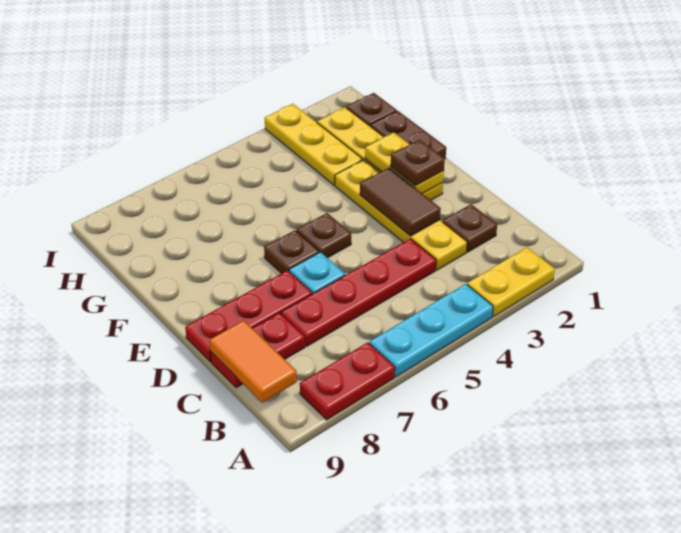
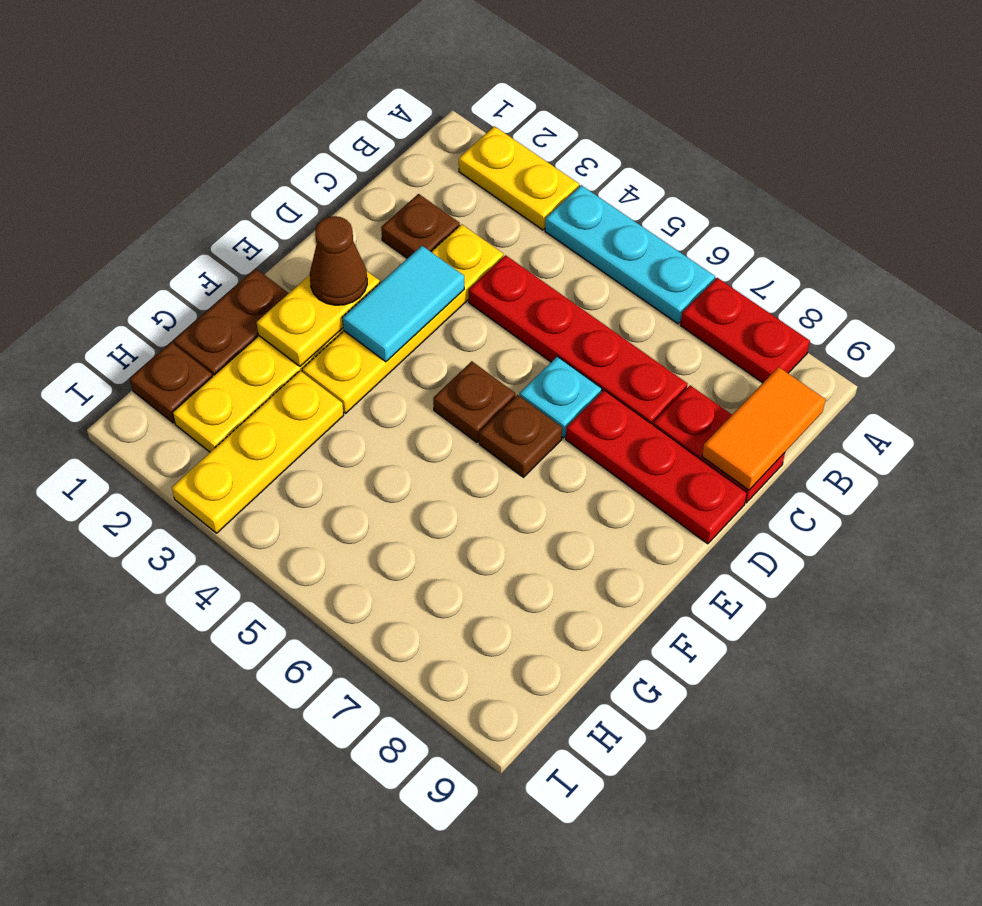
brown tile D3:E3 level 2 -> cyan tile D3:E3 level 2
brown plate E2 level 3 -> brown cone E2 level 3

